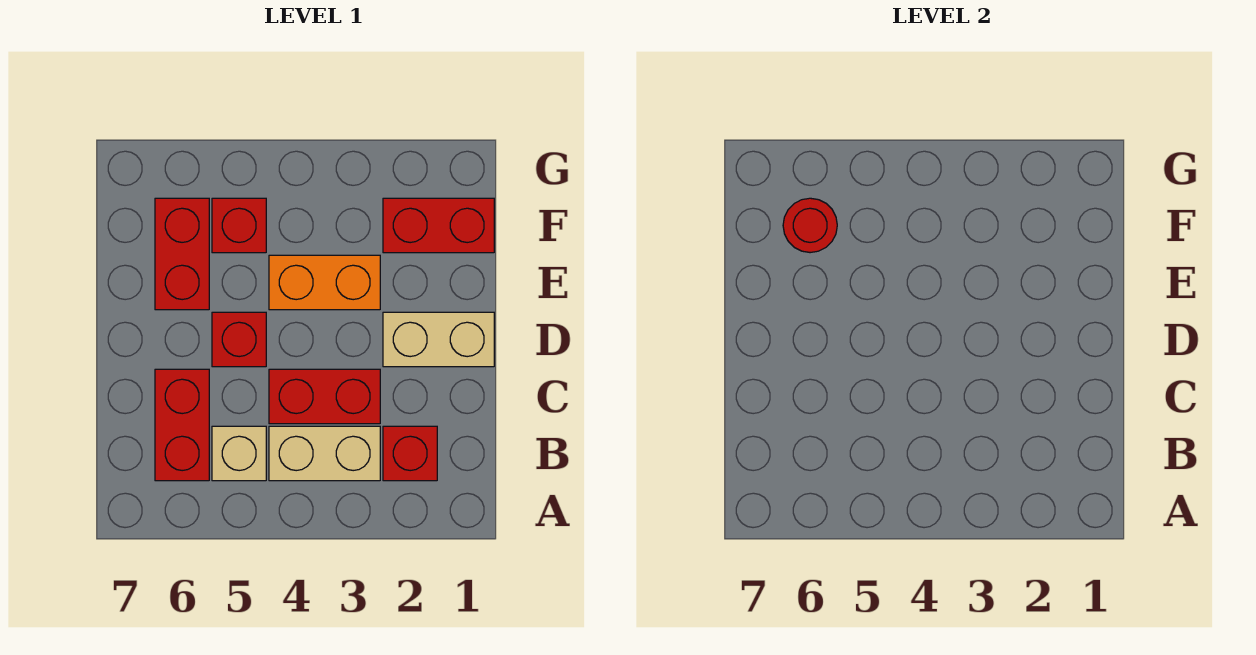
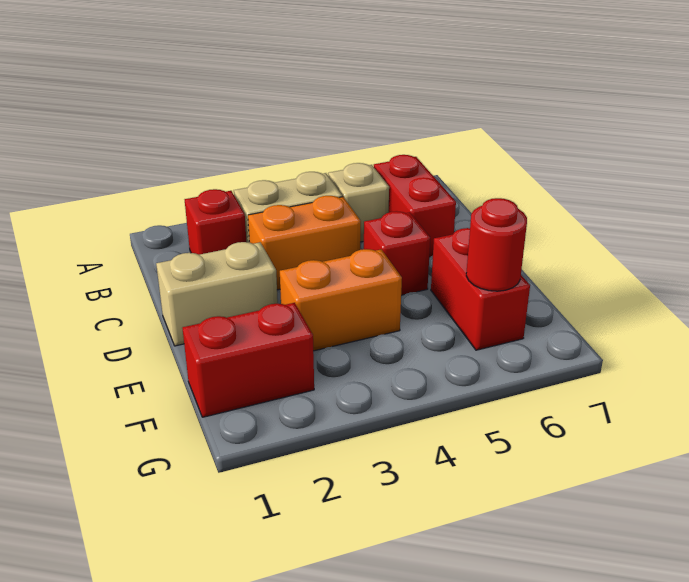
red brick C3:C4 level 1 -> orange brick C3:C4 level 1
red brick F5 level 1 -> none

